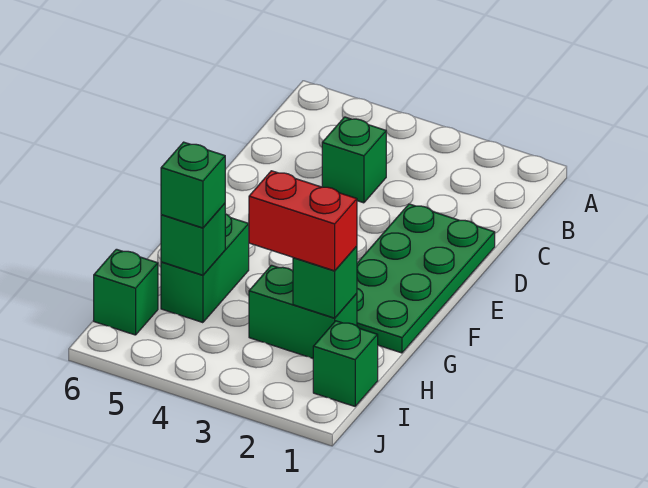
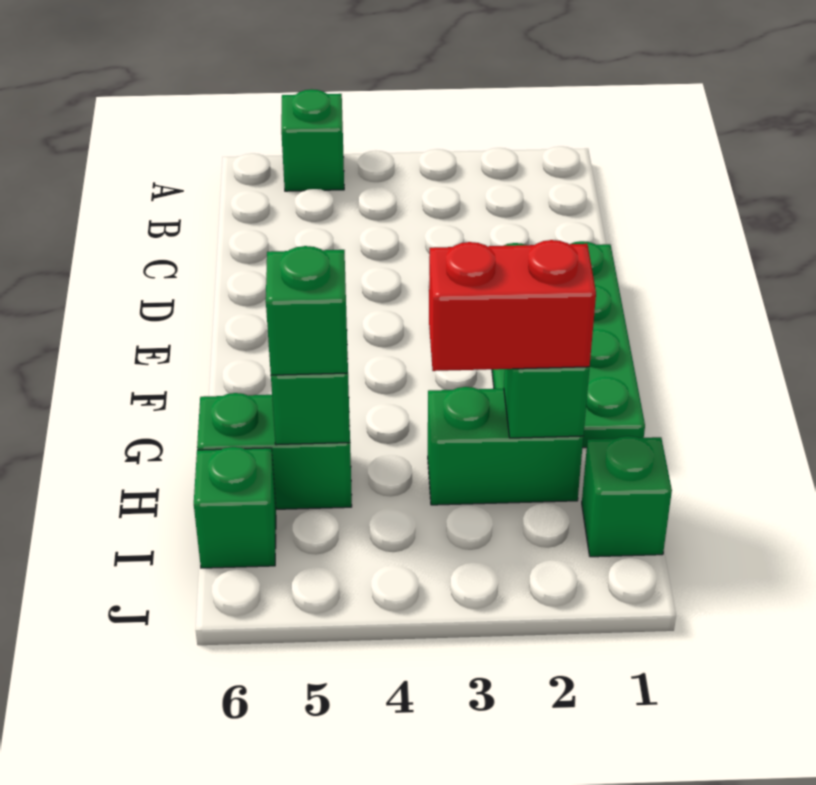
green brick C4 level 1 -> green brick A5 level 1
green brick G5:H5 level 1 -> green brick H5:H6 level 1

